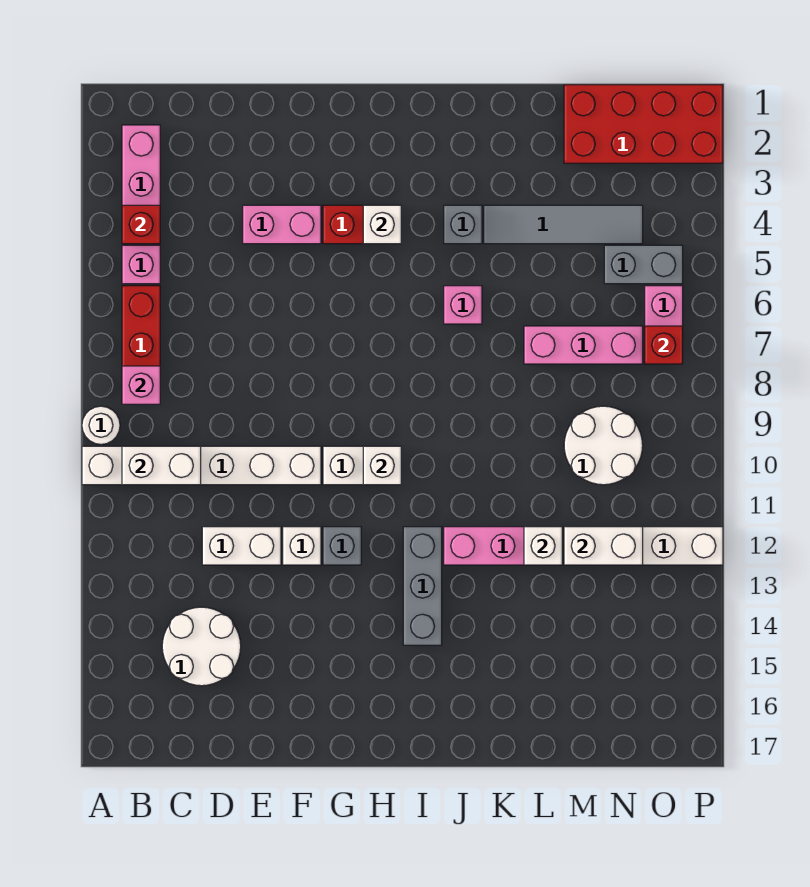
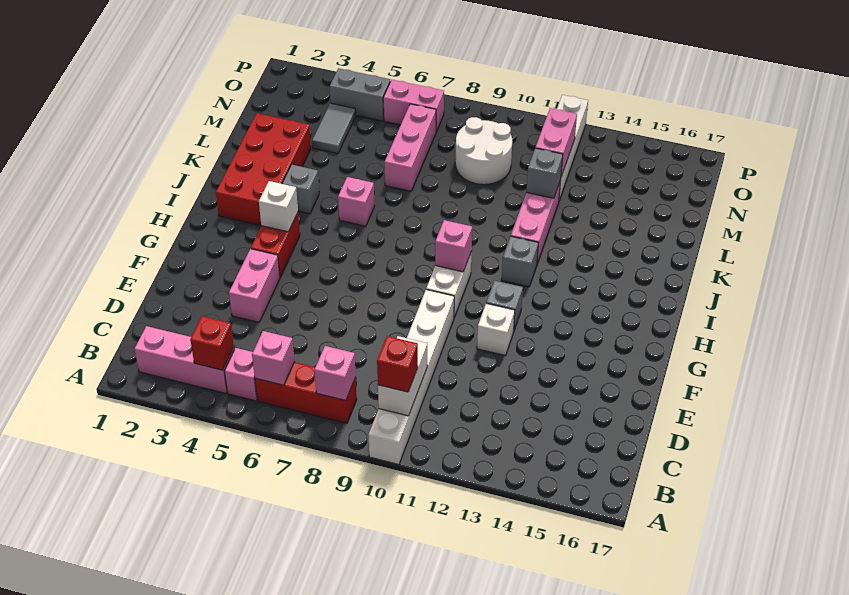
white round brick A9 level 1 -> none
none -> pink brick B6 level 2
white round brick C14:D15 level 1 -> none
white brick D12:E12 level 1 -> none
white brick H10 level 2 -> pink brick H10 level 2
grey brick I12:I14 level 1 -> grey brick I12 level 1
grey tile K4:N4 level 1 -> grey tile M4:N4 level 1
white brick L12 level 2 -> grey brick L12 level 2
red brick M1:P2 level 1 -> red brick I2:L3 level 1
white brick M12:N12 level 2 -> pink brick M12:N12 level 2
grey brick N5:O5 level 1 -> grey brick O4:O5 level 1
red brick O7 level 2 -> red brick B10 level 3

